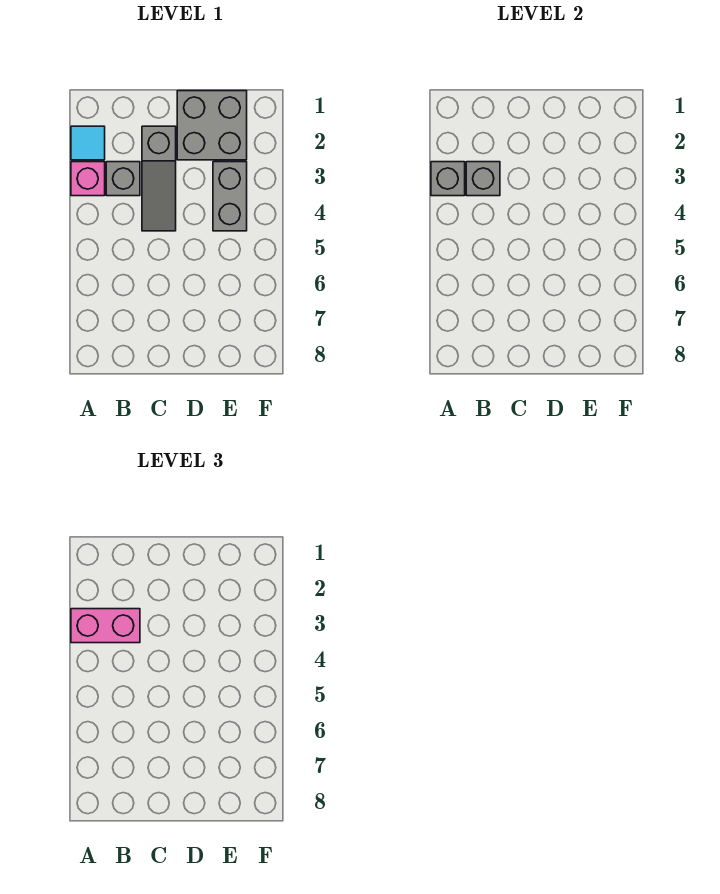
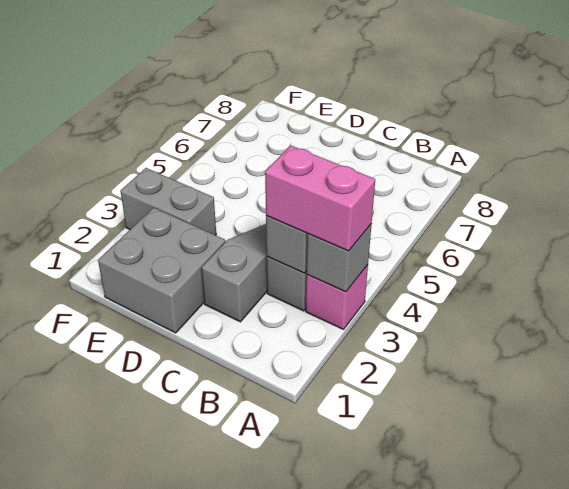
cyan tile A2 level 1 -> none
grey brick E3:E4 level 1 -> grey brick E3:F3 level 1

